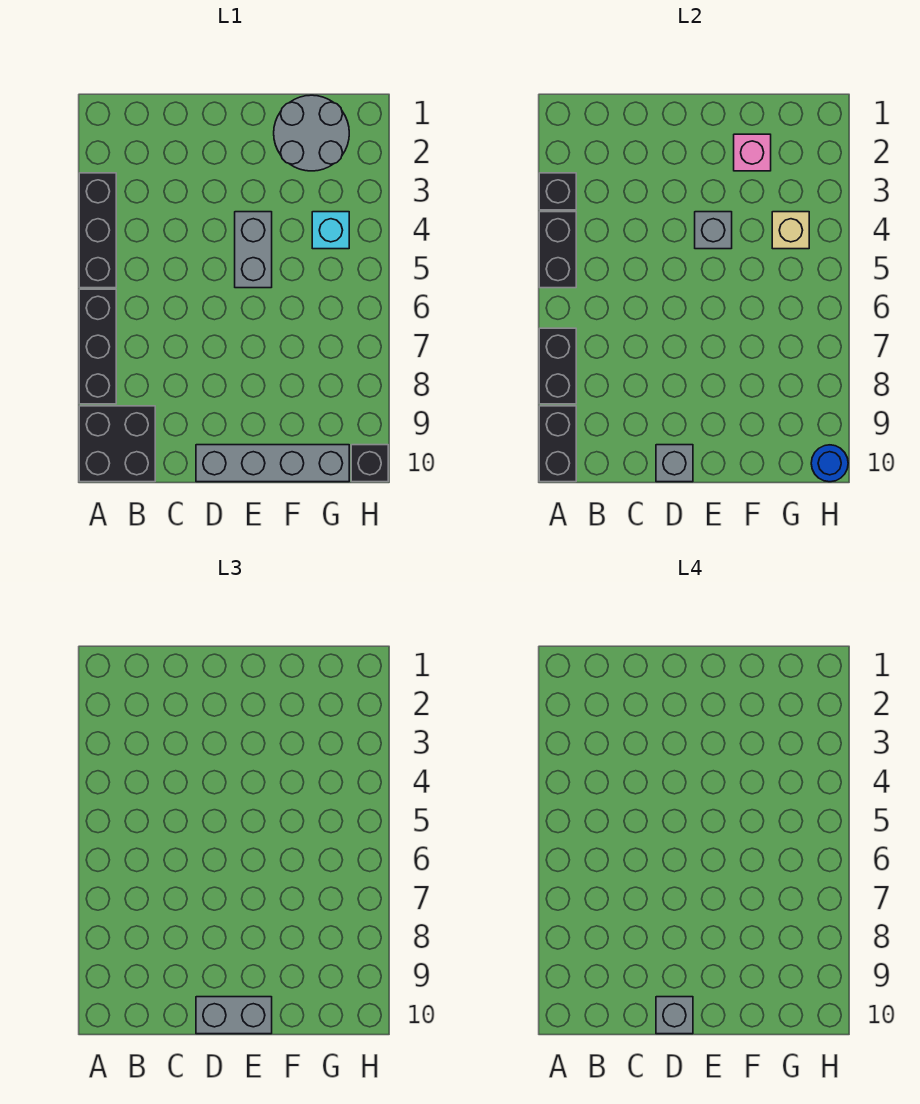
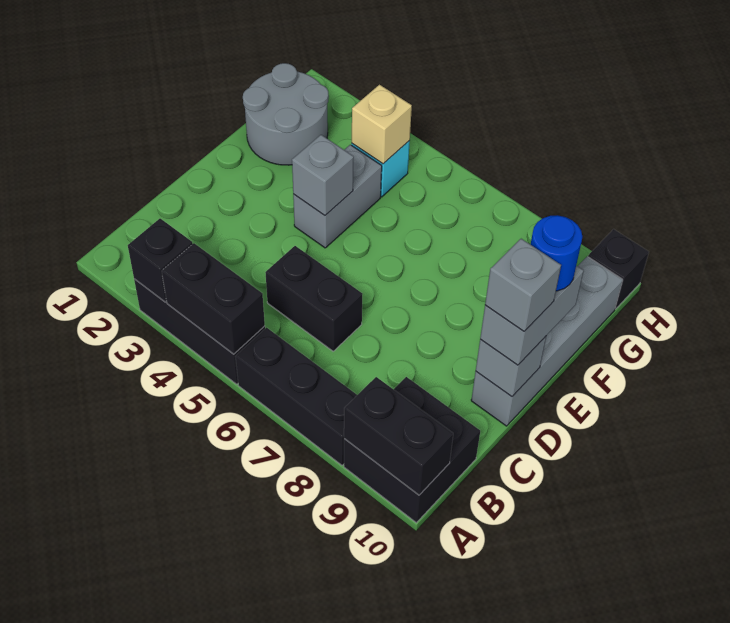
black brick A7:A8 level 2 -> black brick C5:C6 level 1
grey brick E4:E5 level 1 -> grey brick E4:F4 level 1
pink brick F2 level 2 -> none
blue round brick H10 level 2 -> blue round brick E10 level 4

